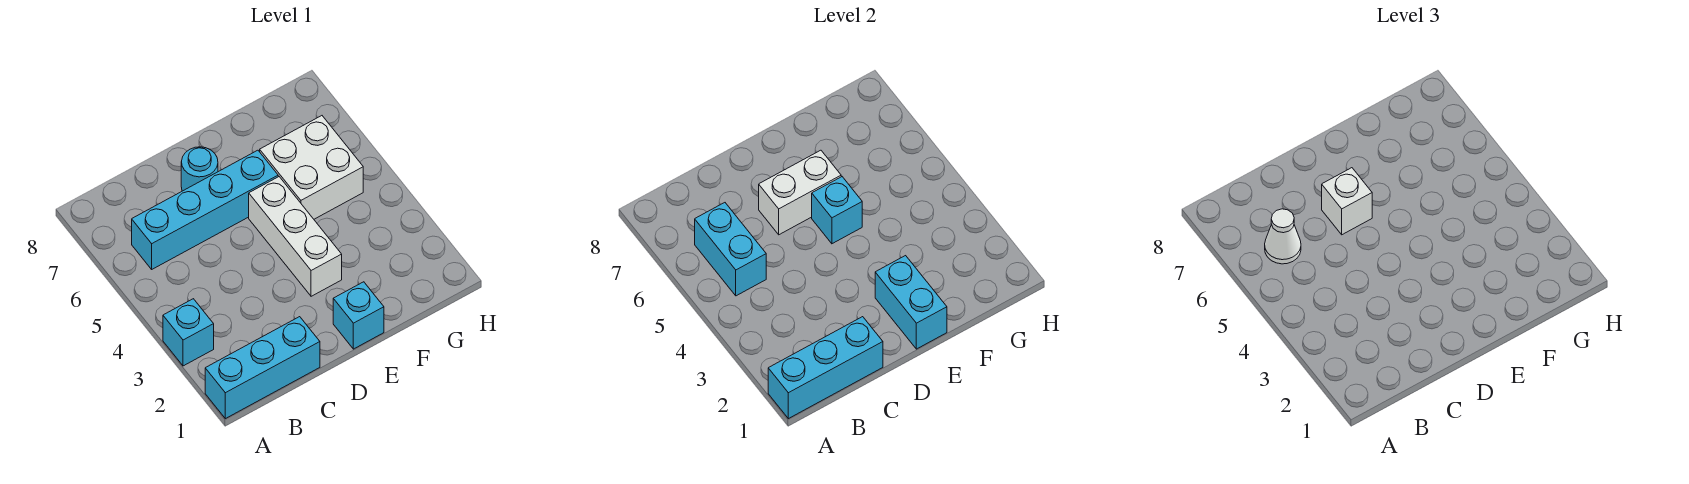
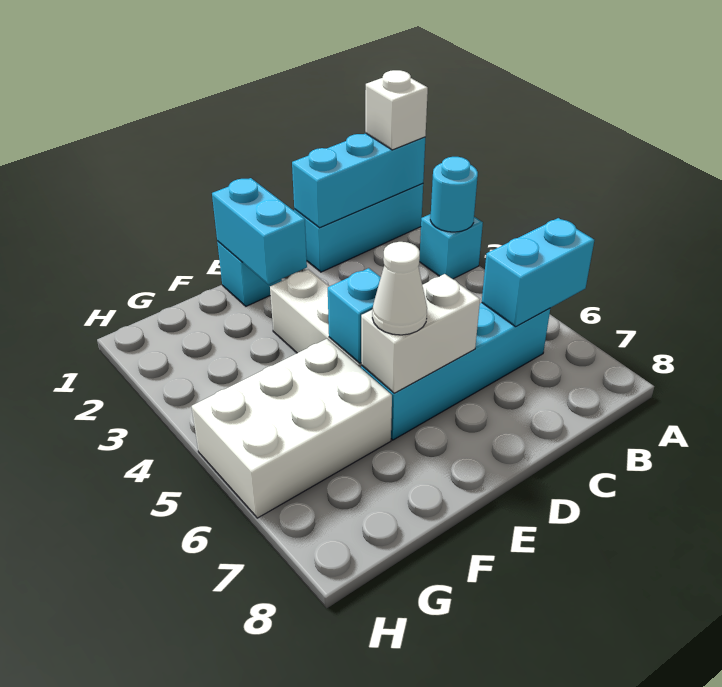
cyan brick B5:B6 level 2 -> cyan brick A6:B6 level 2
white cone B6 level 3 -> white cone E6 level 3
white brick D6 level 3 -> white brick A1 level 3
cyan round brick D7 level 1 -> cyan round brick A3 level 2
white brick F5:G6 level 1 -> white brick F5:H6 level 1

